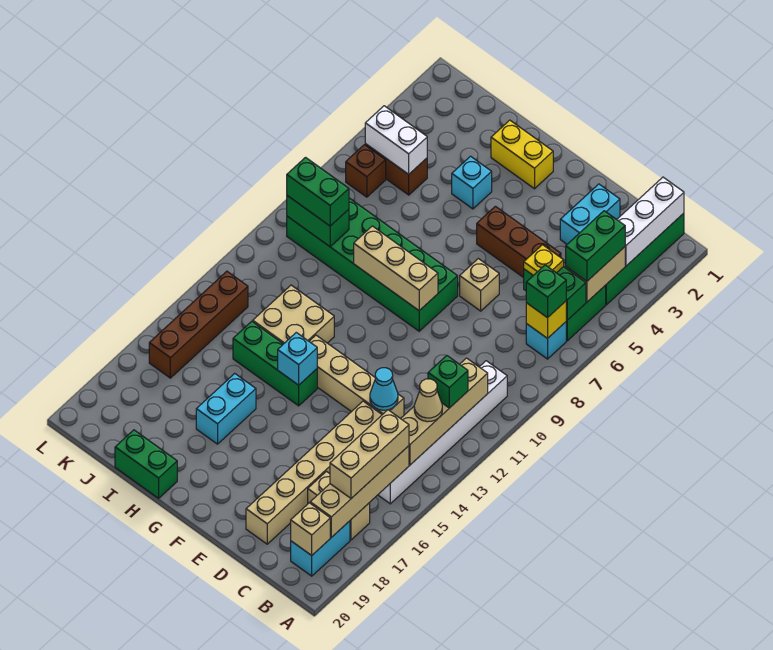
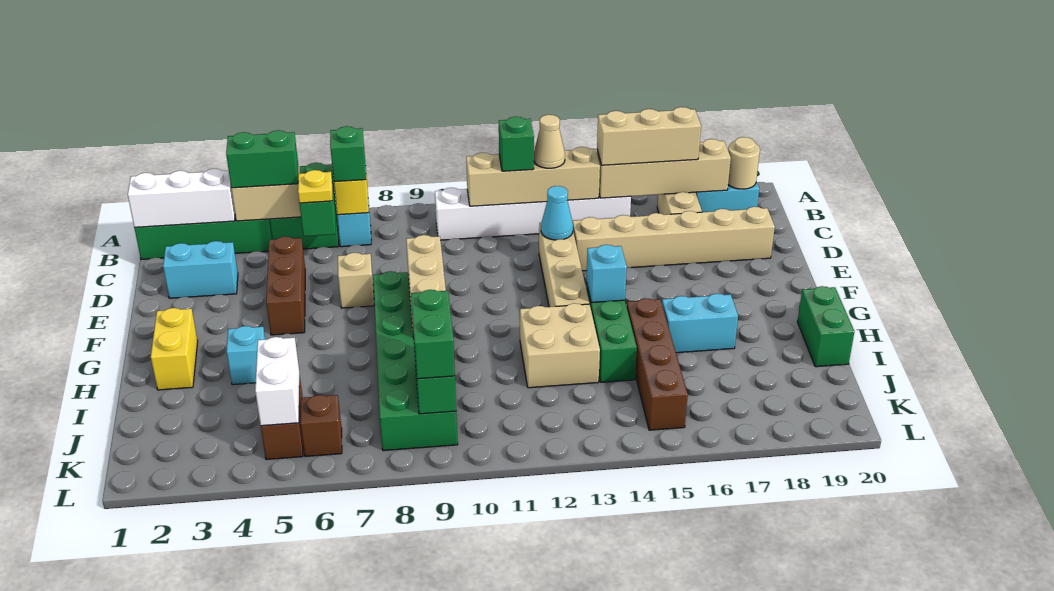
tan brick B19 level 2 -> tan round brick B19 level 2
brown brick K13:K16 level 1 -> brown brick H15:K15 level 1

